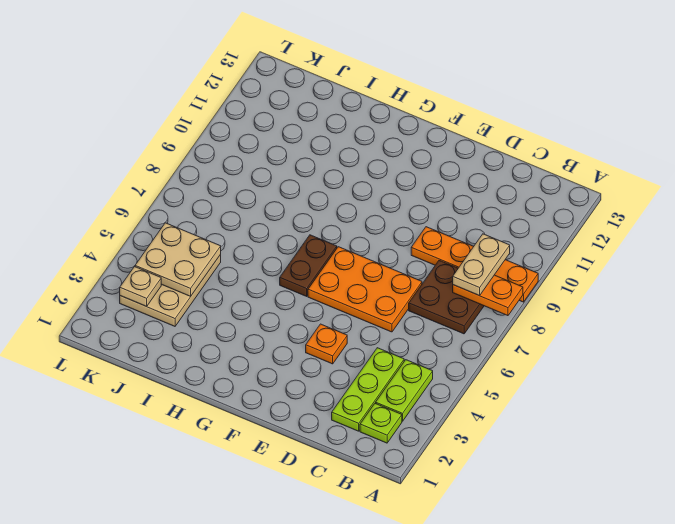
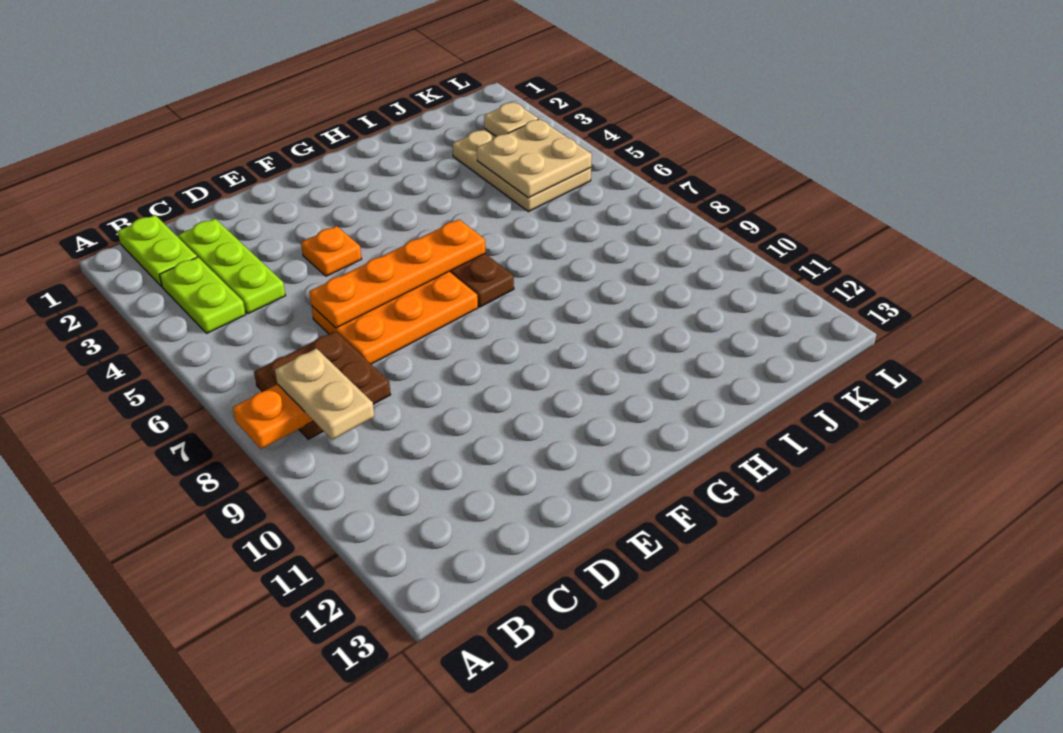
orange plate A9:D9 level 1 -> orange plate D6:G6 level 2
lime plate B2 level 1 -> lime plate B1:B2 level 1

